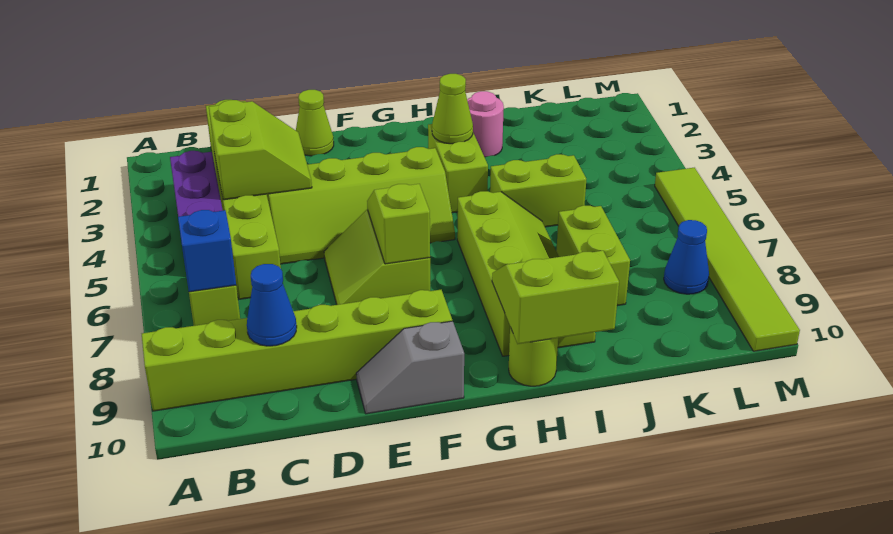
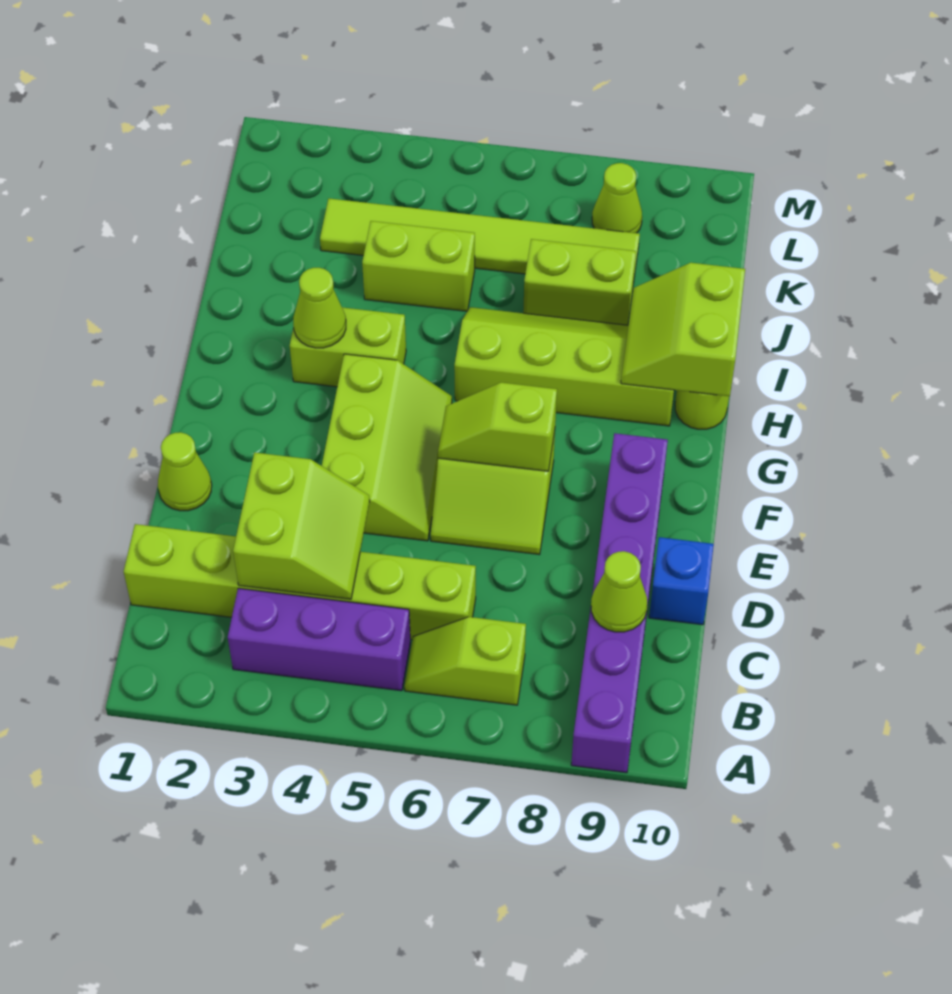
lime brick A9:F9 level 1 -> purple brick A9:F9 level 1
blue brick B7 level 2 -> blue brick D10 level 1
lime slope C3:D4 level 2 top C -> lime slope C3:D4 level 2 top 3
blue cone C9 level 2 -> lime cone C9 level 2
lime slope D4:G5 level 1 top 4 -> lime slope E4:G5 level 1 top 4
grey slope E10:F10 level 1 top F -> none
pink round brick I2 level 1 -> none
lime brick I5:J5 level 1 -> lime brick J4:J5 level 1
blue cone L8 level 1 -> lime cone L8 level 1
lime tile M5:M10 level 1 -> lime tile K3:K8 level 1

